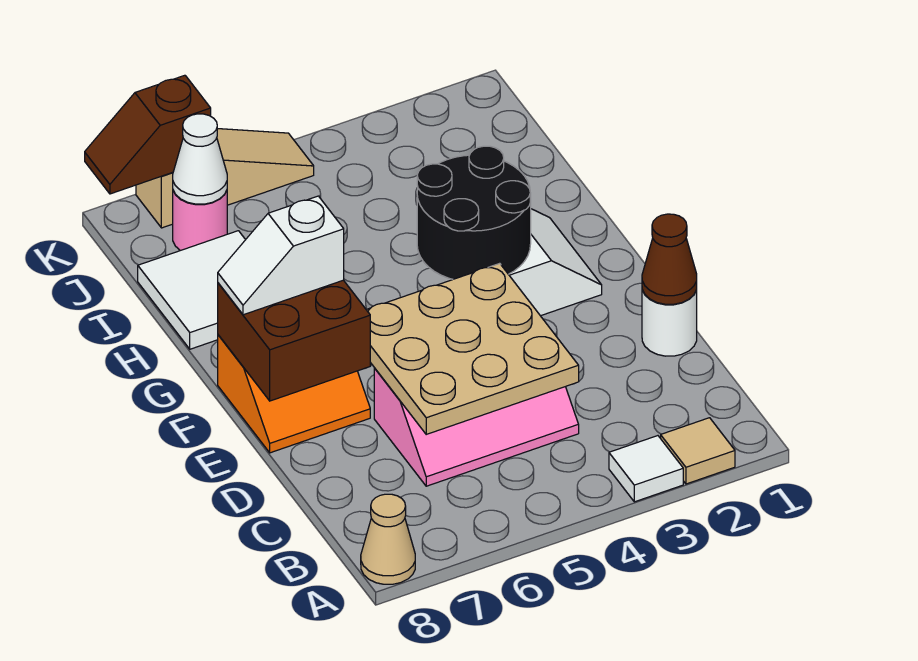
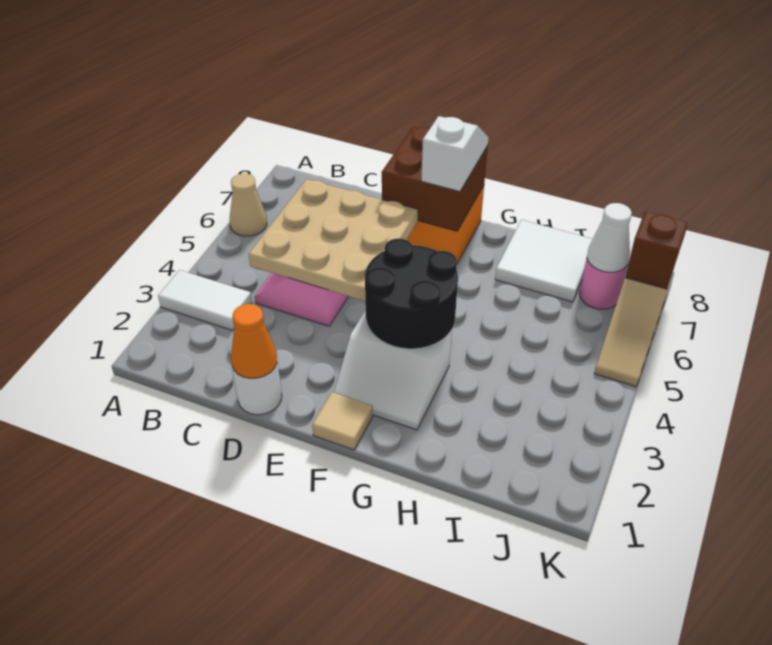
tan tile A2 level 1 -> tan tile F1 level 1
white tile A3 level 1 -> white tile A3:B3 level 1
tan cone A8 level 1 -> tan cone A6 level 1
brown cone D1 level 2 -> orange cone D1 level 2

